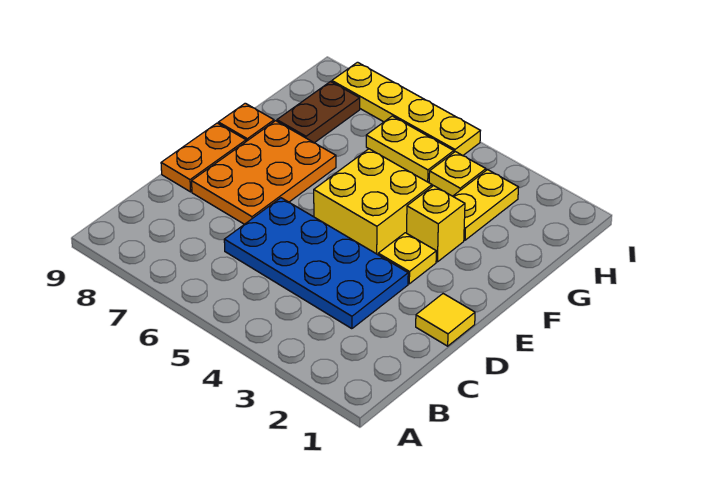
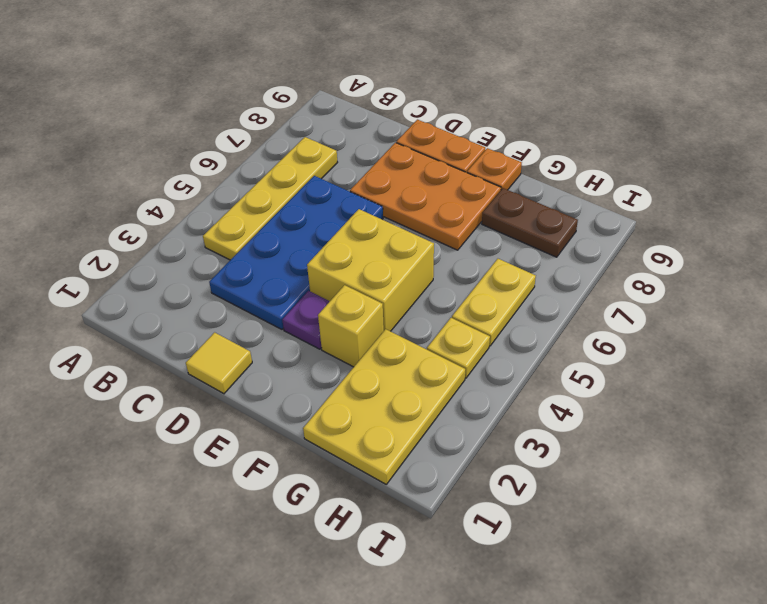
yellow plate E3 level 1 -> purple plate E3 level 1
yellow plate G3:H3 level 1 -> yellow plate G1:H3 level 1
yellow plate I5:I8 level 1 -> yellow plate B4:B7 level 1

